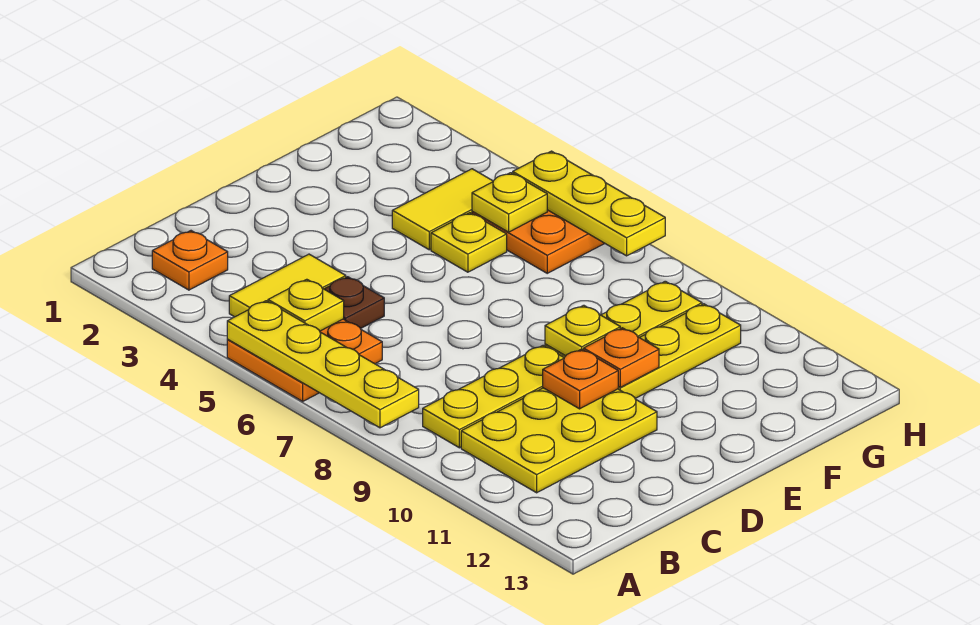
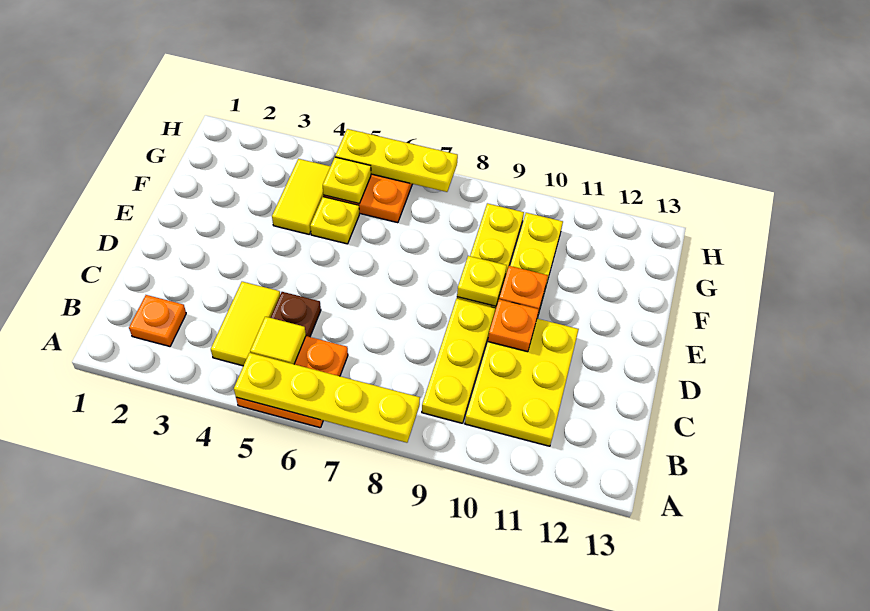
yellow plate B5 level 2 -> yellow tile B5 level 2

